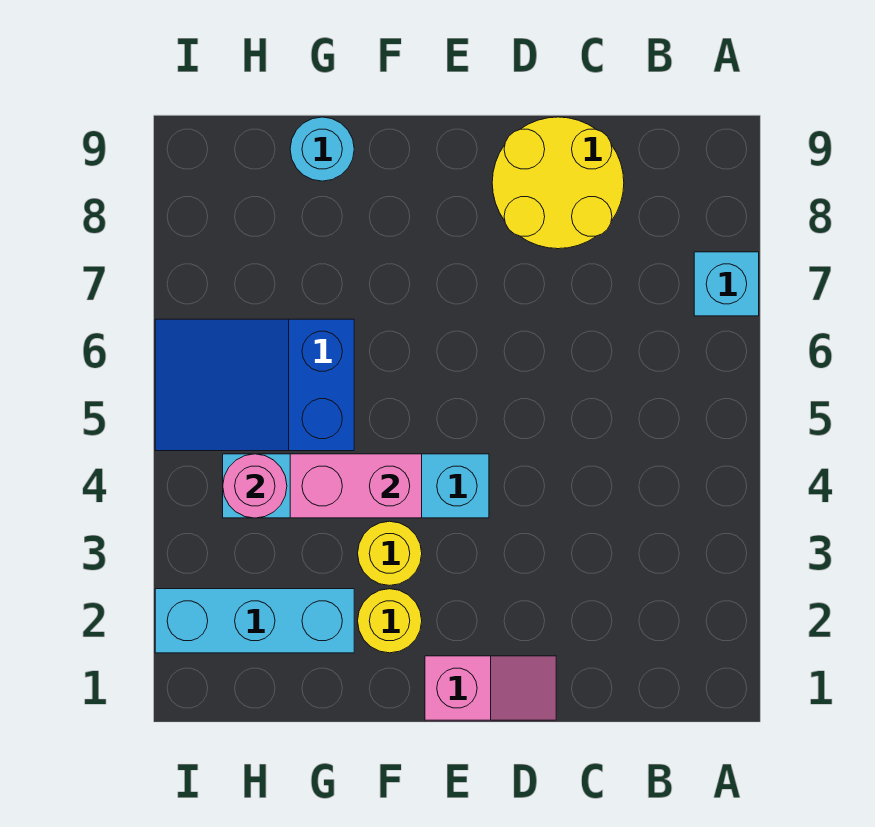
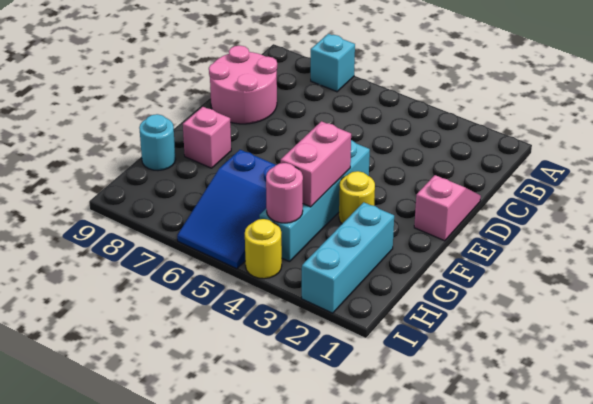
yellow round brick C8:D9 level 1 -> pink round brick C8:D9 level 1
yellow round brick F2 level 1 -> yellow round brick I4 level 1
none -> pink brick F8 level 1

